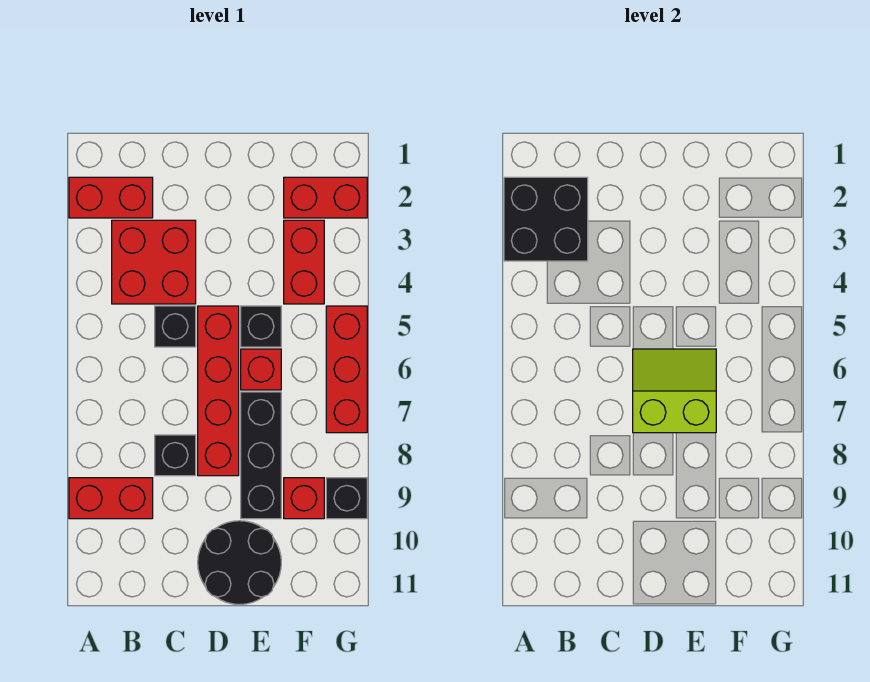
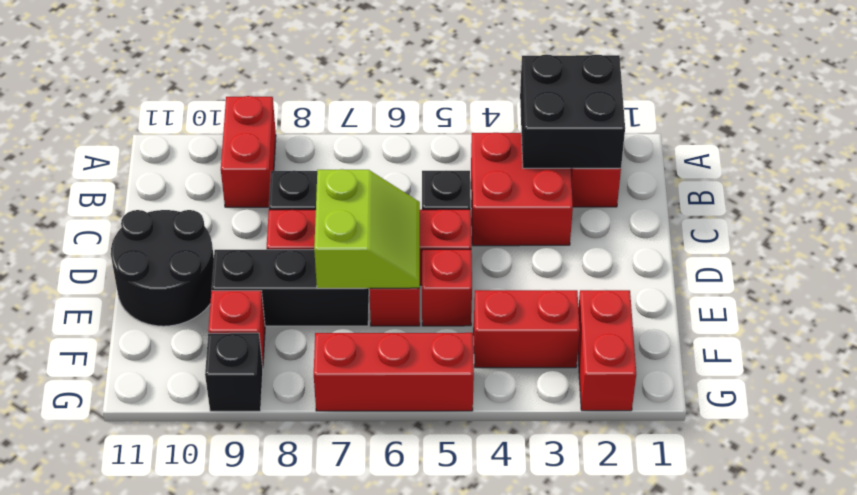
black brick E5 level 1 -> red brick E5 level 1

